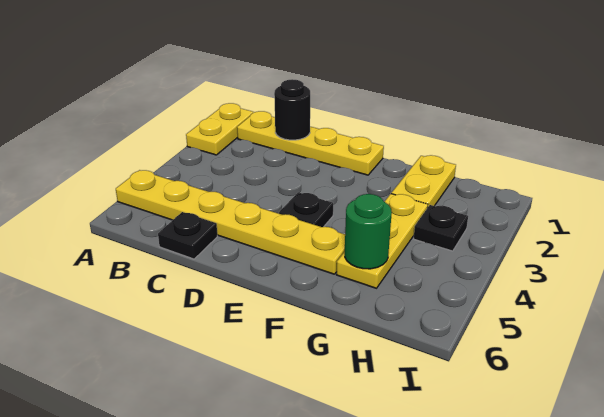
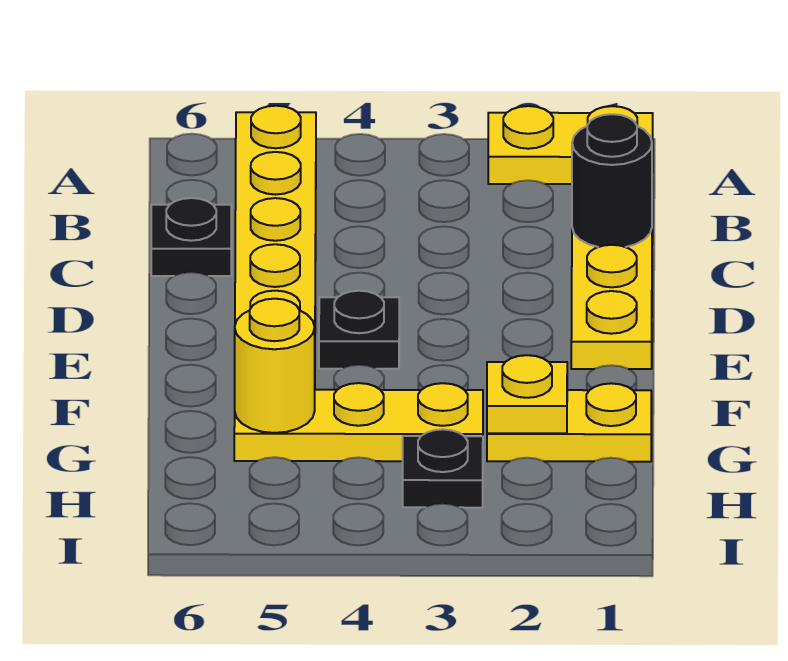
none -> yellow plate G2 level 2
green round brick G5 level 2 -> yellow round brick G5 level 2

